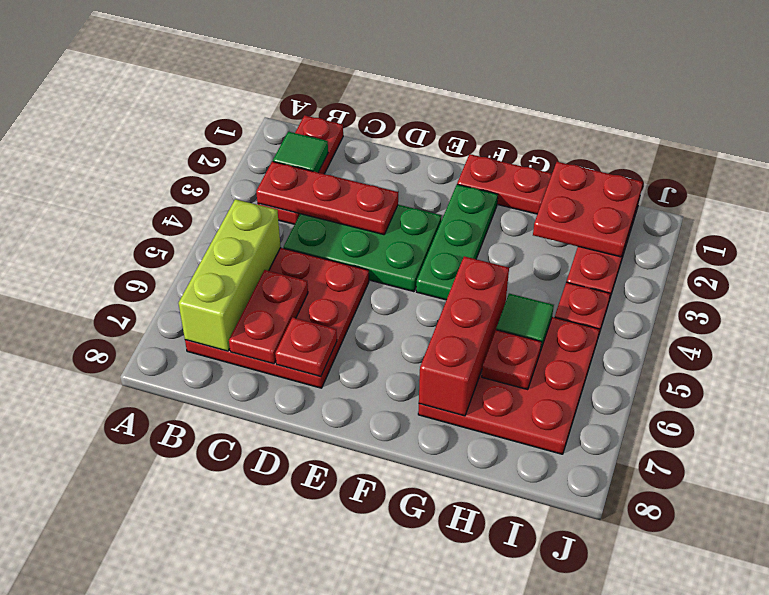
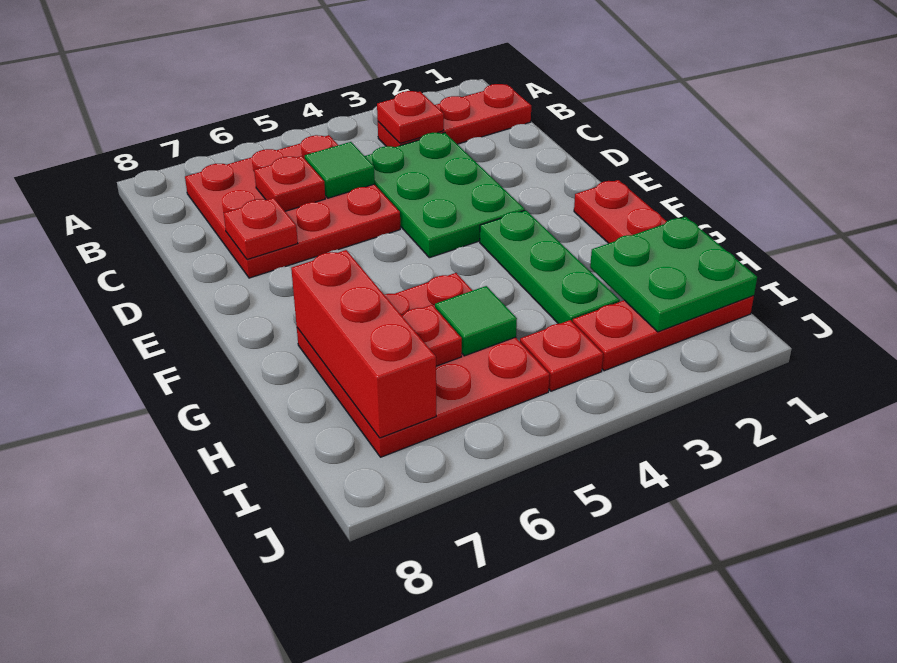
green tile B2 level 2 -> green tile C5 level 2
red plate B3:D3 level 2 -> red plate B3 level 2
lime brick B5:B7 level 2 -> none
red plate C6:C7 level 2 -> red plate C6 level 2
green plate F2:F4 level 1 -> green plate F3:H3 level 1
red brick G5:G7 level 2 -> red brick G7:I7 level 2
red plate H1:I2 level 2 -> green plate H1:I2 level 2

